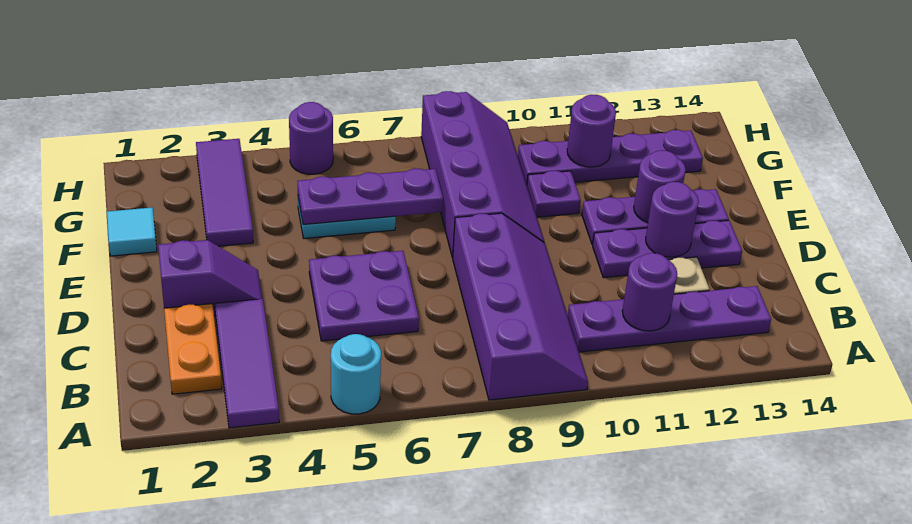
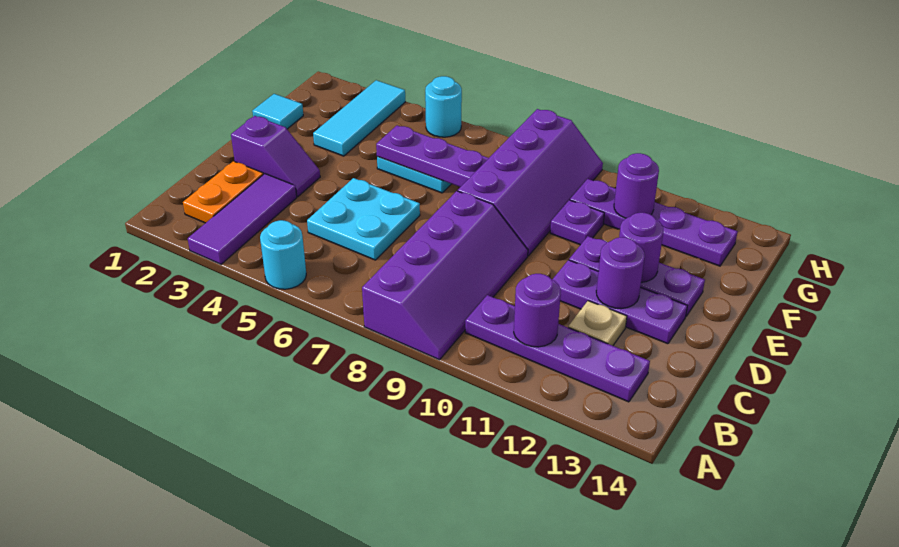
purple plate C5:D6 level 1 -> cyan plate C5:D6 level 1
purple tile F3:H3 level 1 -> cyan tile F3:H3 level 1
purple round brick H5 level 1 -> cyan round brick H5 level 1

